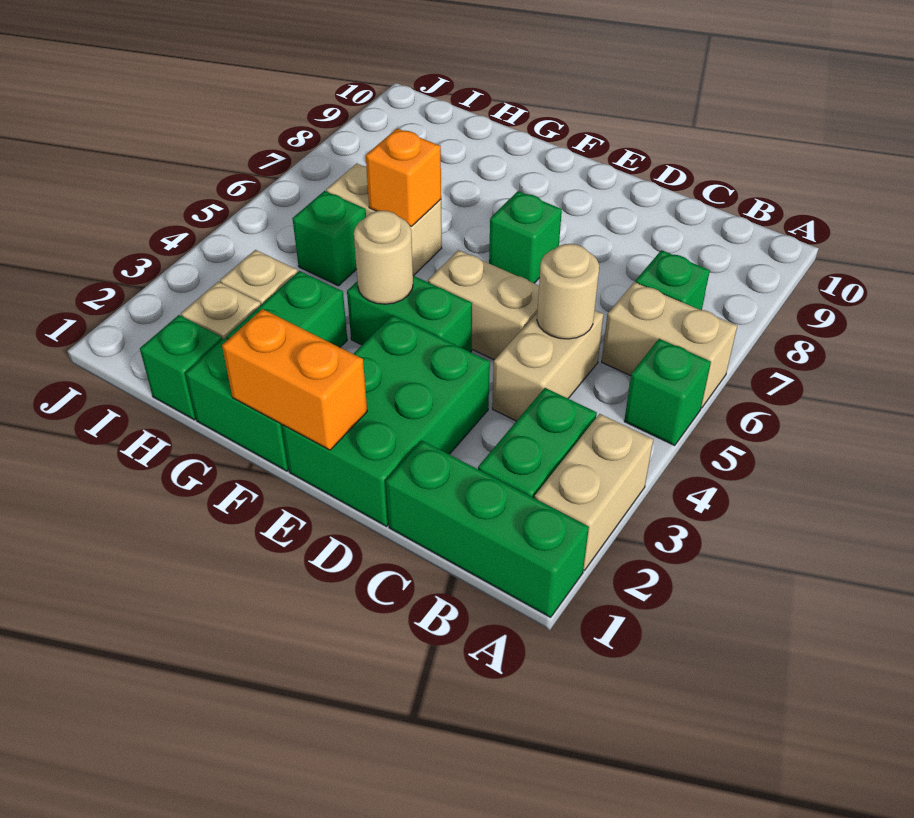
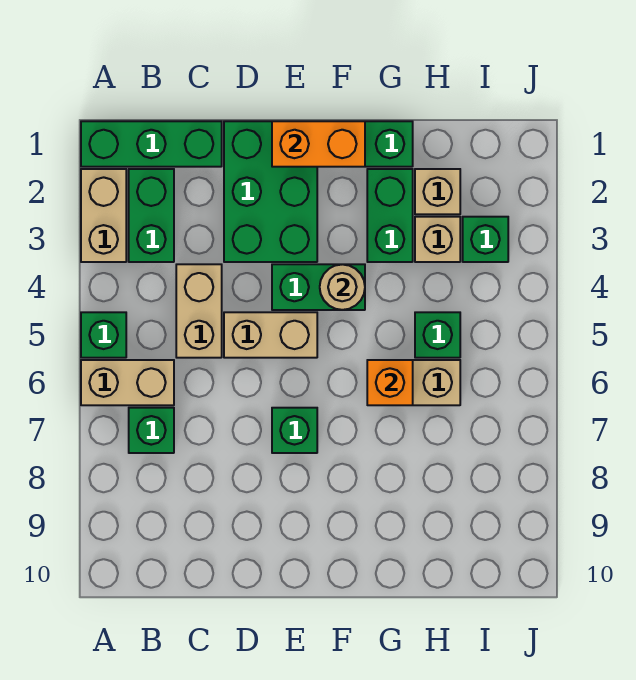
tan round brick C5 level 2 -> none
green brick H1 level 1 -> green brick I3 level 1

